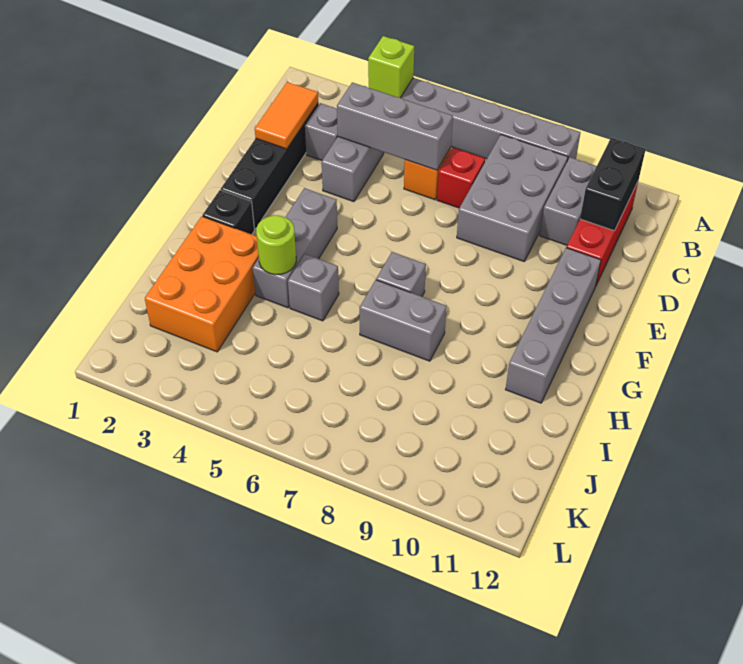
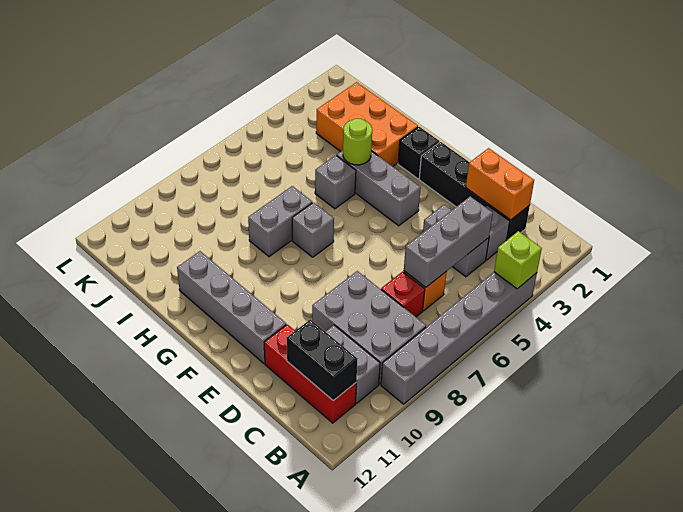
orange tile C2:D2 level 2 -> orange brick C2:D2 level 2

